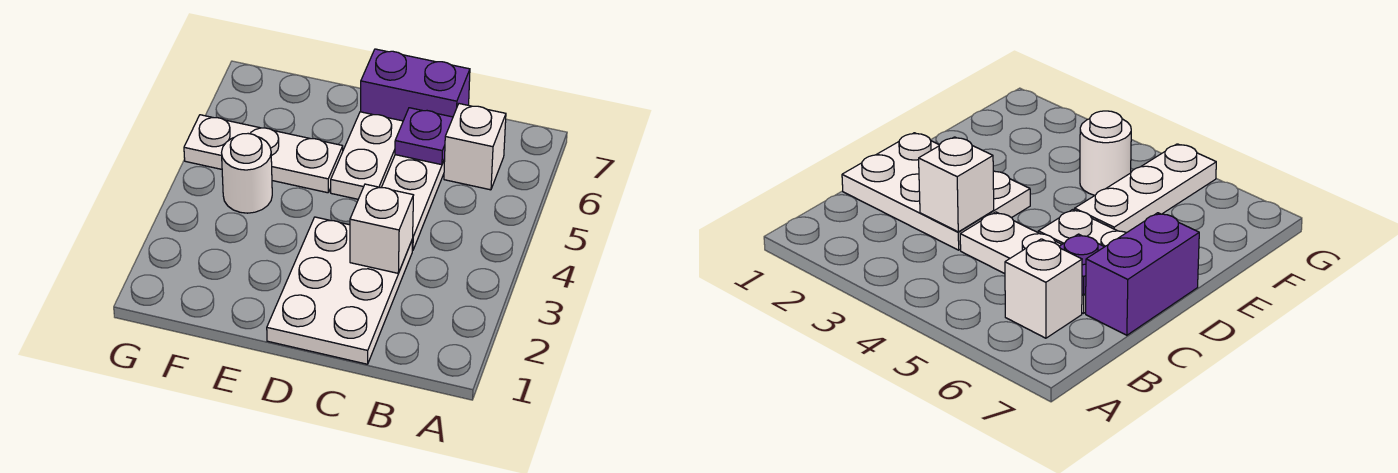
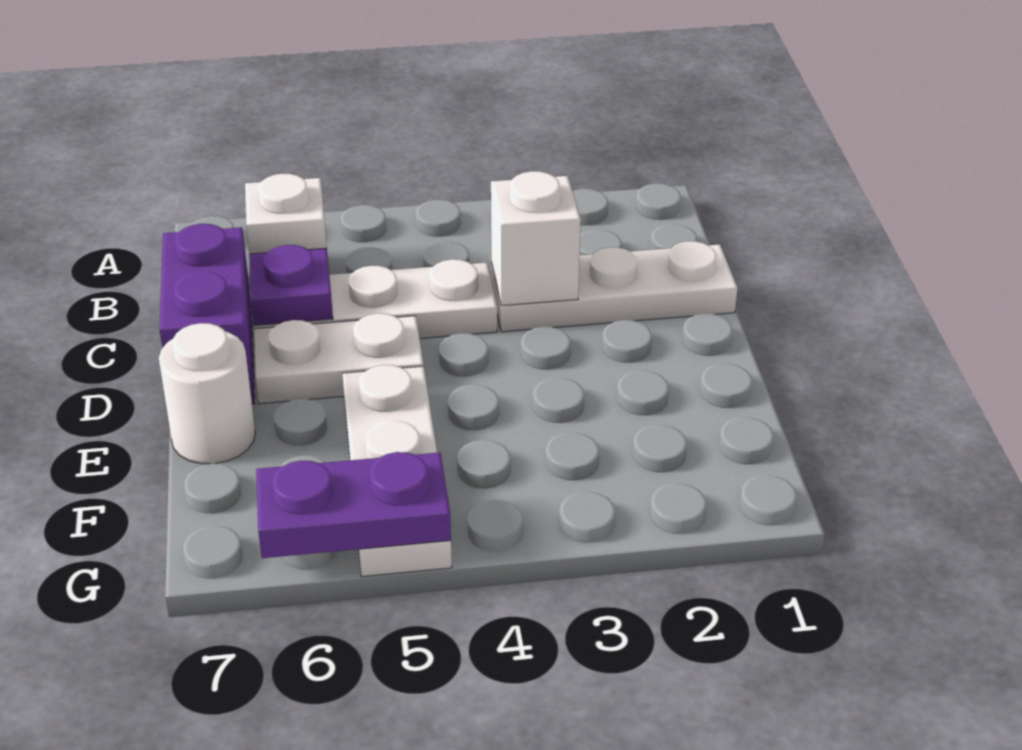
white plate C1:D3 level 1 -> white plate C1:C3 level 1
white round brick F4 level 1 -> white round brick E7 level 1
none -> purple plate G5:G6 level 2

